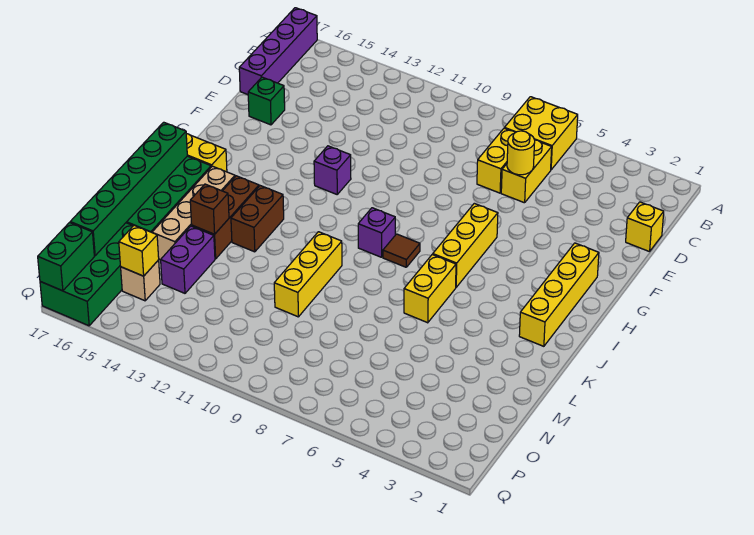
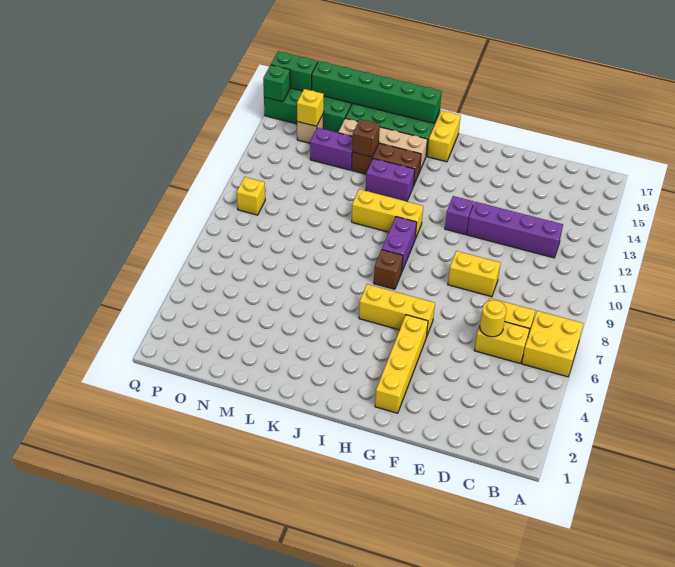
purple brick A17:D17 level 1 -> purple brick C12:F12 level 1
yellow brick D1 level 1 -> yellow brick P10 level 1
green brick E16 level 1 -> green brick Q16 level 2
yellow brick G2:J2 level 1 -> yellow brick G2:G5 level 1
brown tile I8 level 1 -> brown brick I8 level 1
purple brick I9 level 1 -> purple brick I9:I10 level 1
yellow brick J6:K6 level 1 -> yellow brick E9:F9 level 1
brown brick J13:K13 level 1 -> purple brick J13:K13 level 1
yellow brick K10:M10 level 1 -> yellow brick I11:K11 level 1

